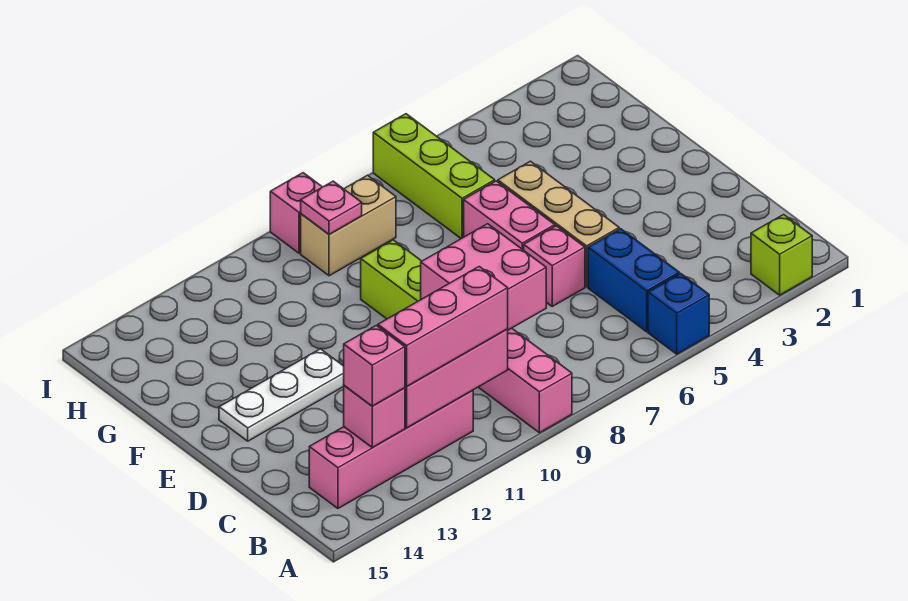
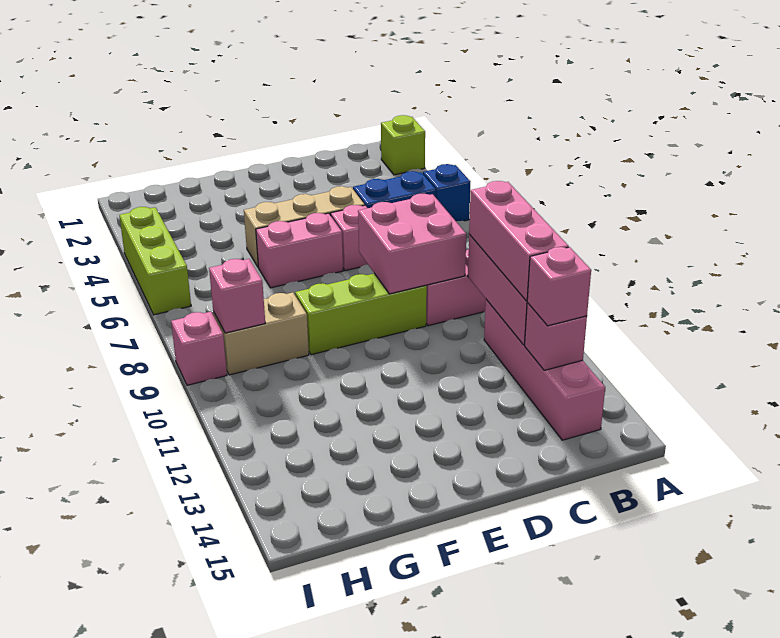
white plate E12:E14 level 1 -> none
lime brick G6:I6 level 1 -> lime brick I4:I6 level 1
tan brick H8:H9 level 1 -> tan brick G9:H9 level 1
pink plate H9 level 2 -> pink brick H9 level 2

